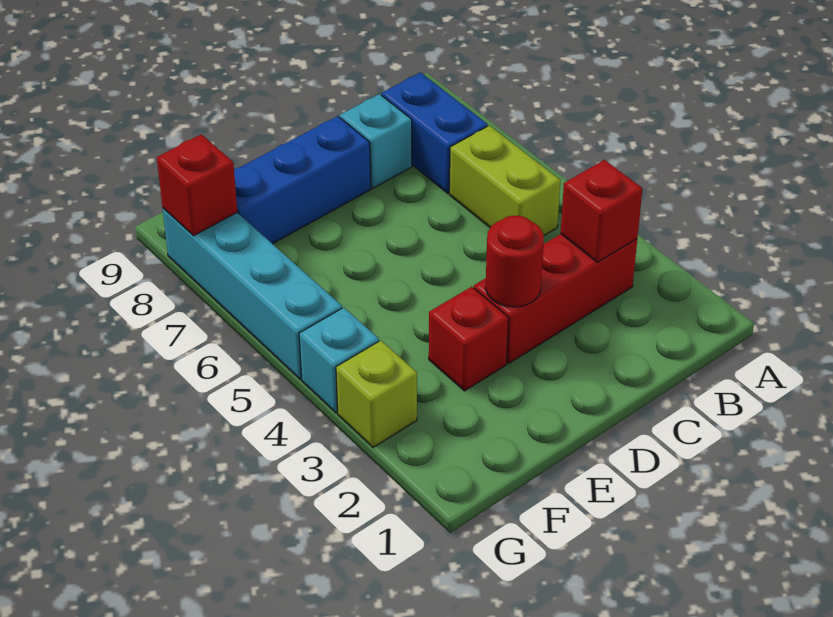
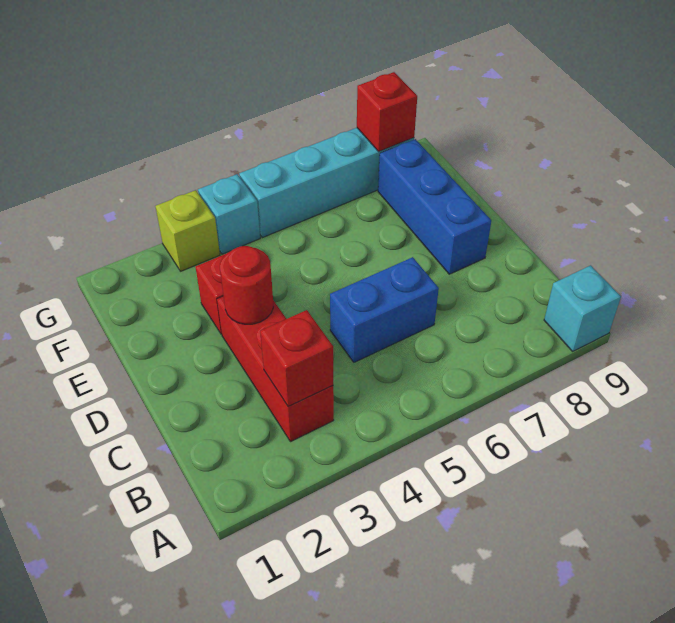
lime brick B5:B6 level 1 -> none
blue brick B7:B8 level 1 -> blue brick C5:C6 level 1
cyan brick C8 level 1 -> cyan brick A9 level 1

